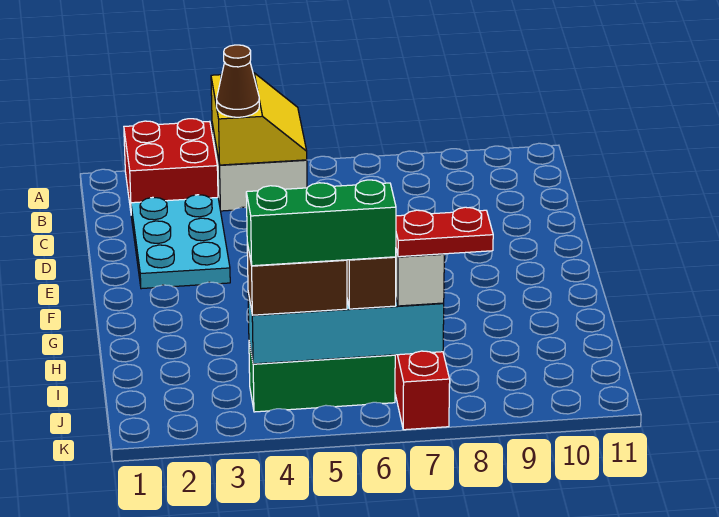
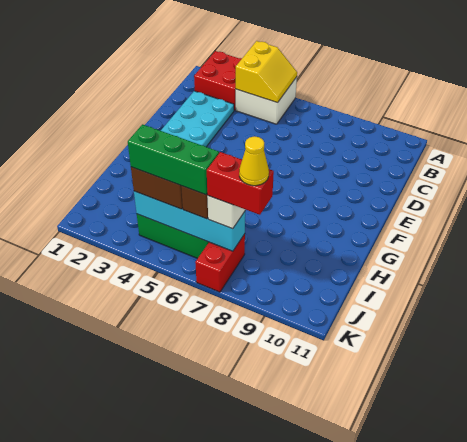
brown cone B4 level 3 -> none
red plate J7:J8 level 4 -> red brick J7:J8 level 4
none -> yellow cone J8 level 5

